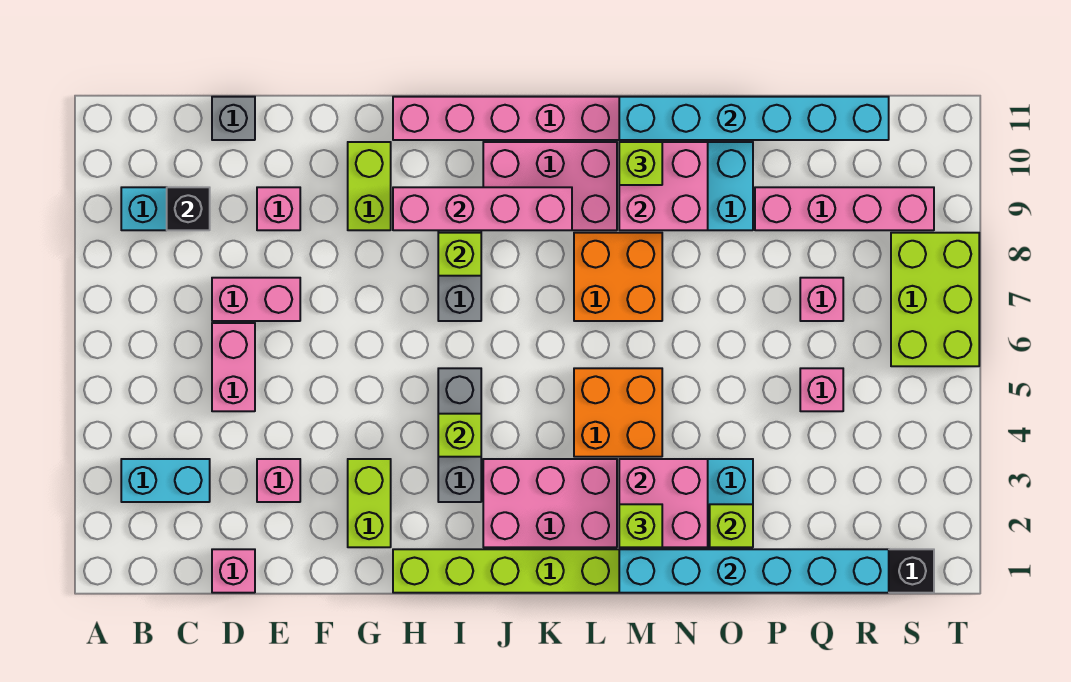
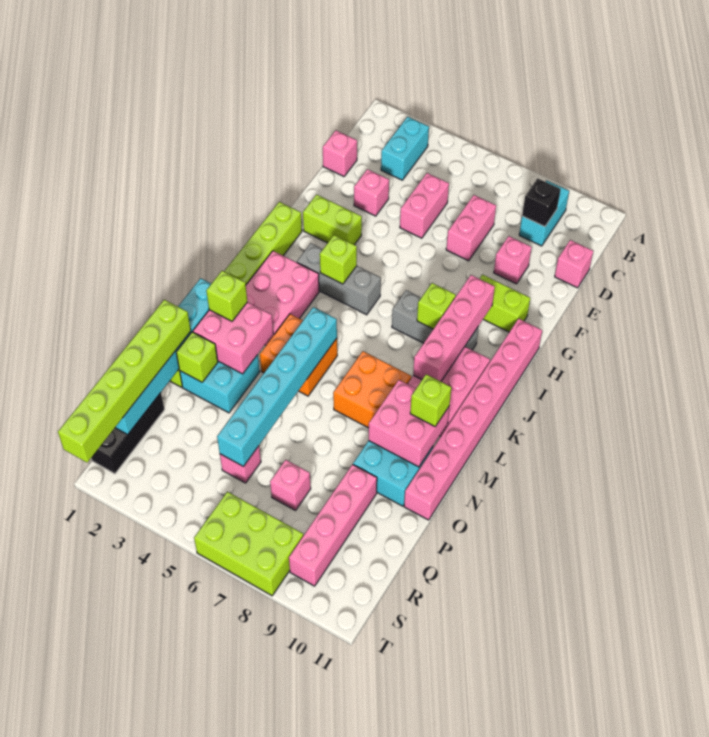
pink brick D5:D6 level 1 -> pink brick D5:E5 level 1
grey brick D11 level 1 -> pink brick D11 level 1
cyan brick M11:R11 level 2 -> cyan brick L5:Q5 level 2
none -> lime brick O1:T1 level 3

